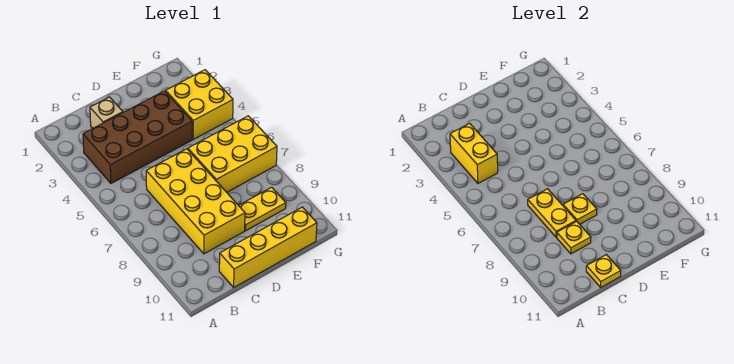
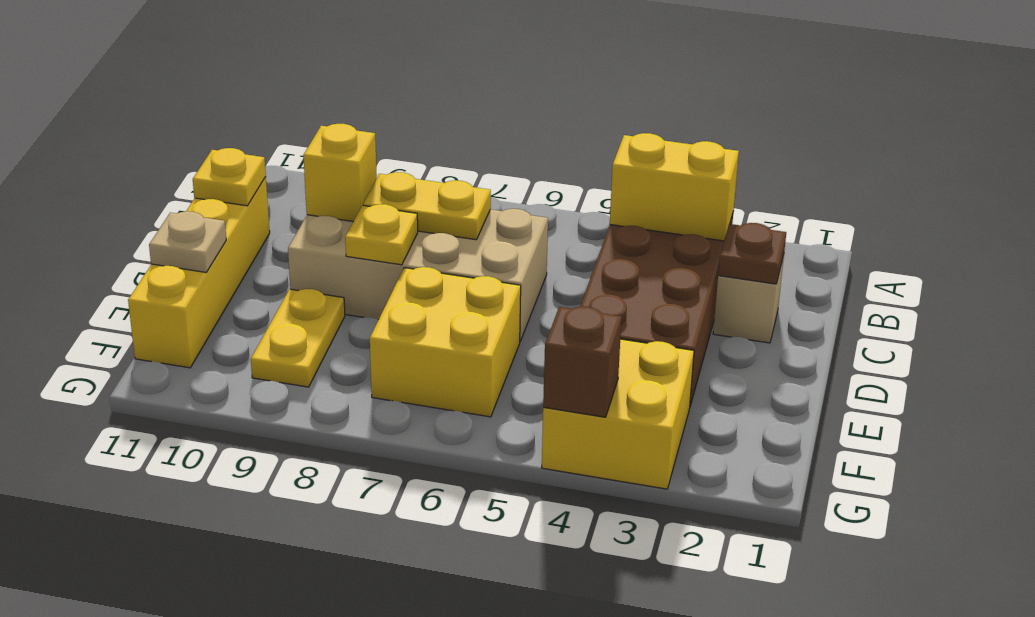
none -> brown plate C2 level 2
yellow brick C6:D9 level 1 -> tan brick C6:D9 level 1
yellow plate C9 level 2 -> yellow brick C9 level 2
yellow brick E6:G7 level 1 -> yellow brick E6:F7 level 1
none -> tan plate E11 level 2
none -> brown brick G4 level 2

